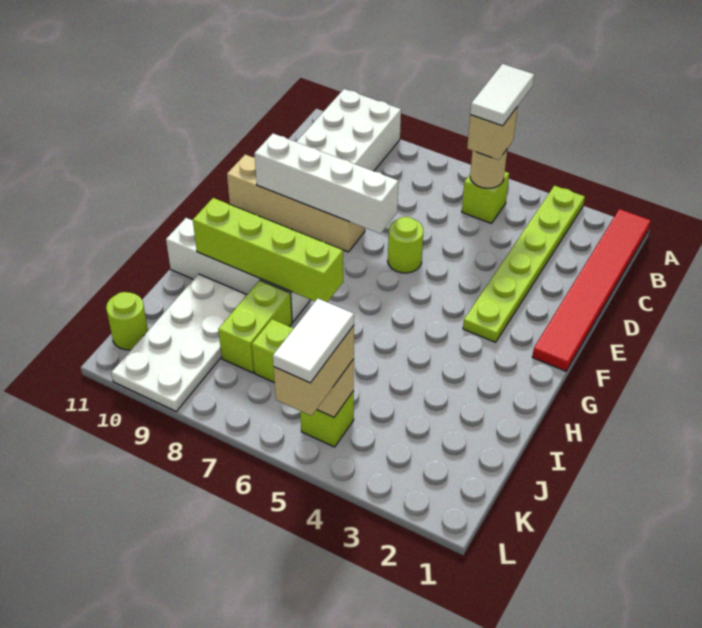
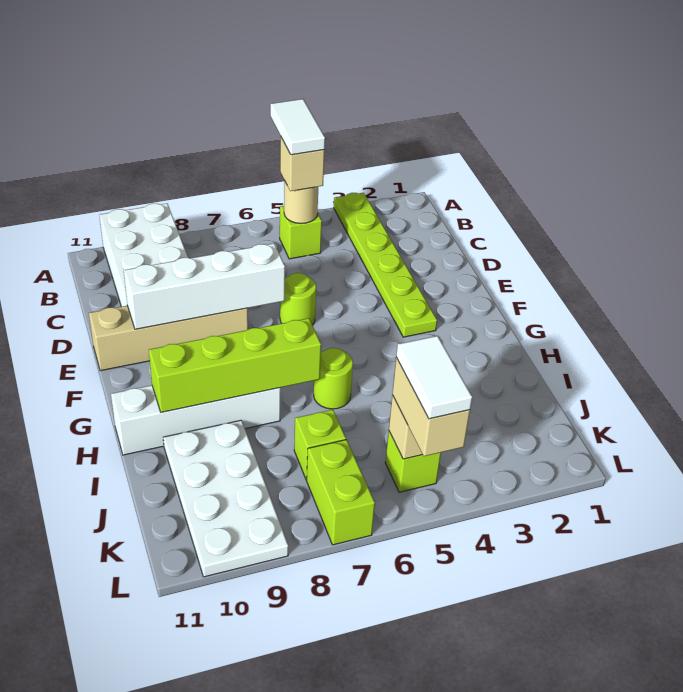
red tile A1:F1 level 1 -> none
lime brick I8:J8 level 1 -> lime brick K7:L7 level 1
lime round brick K11 level 1 -> lime round brick H6 level 1

